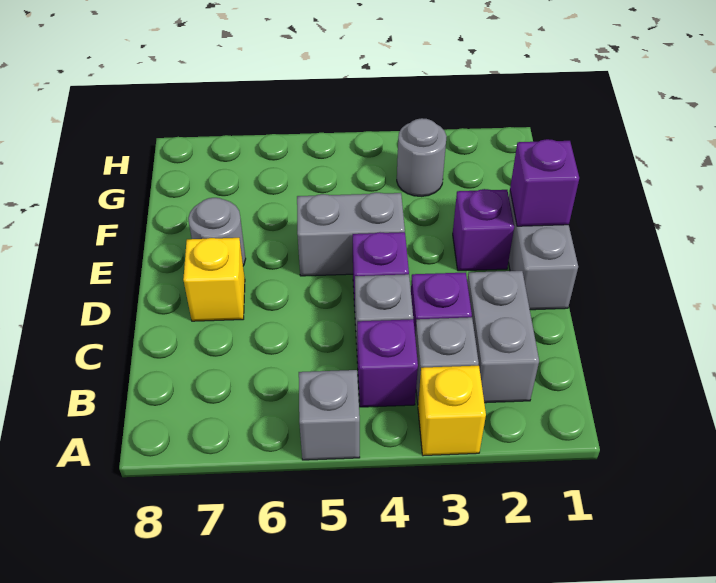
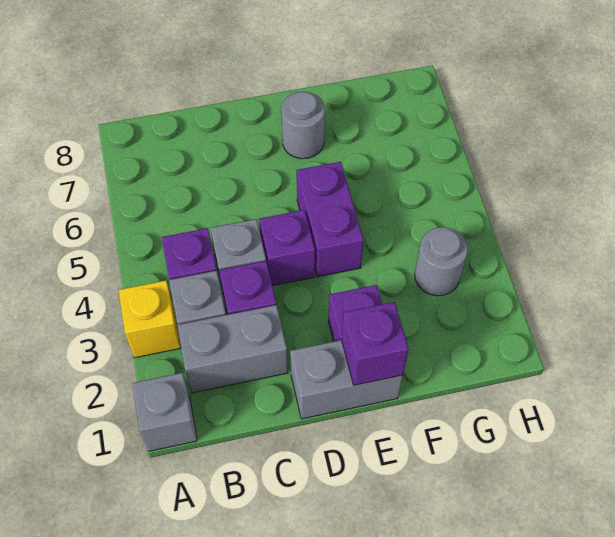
grey brick A5 level 1 -> grey brick A1 level 1
yellow brick D7 level 1 -> none
grey brick E4:E5 level 1 -> purple brick E4:E5 level 1

